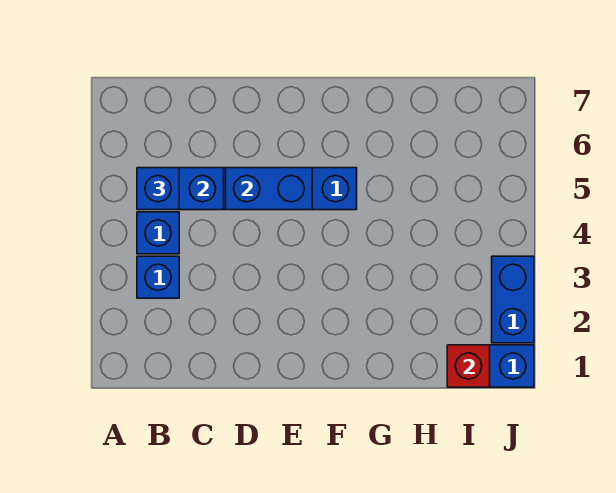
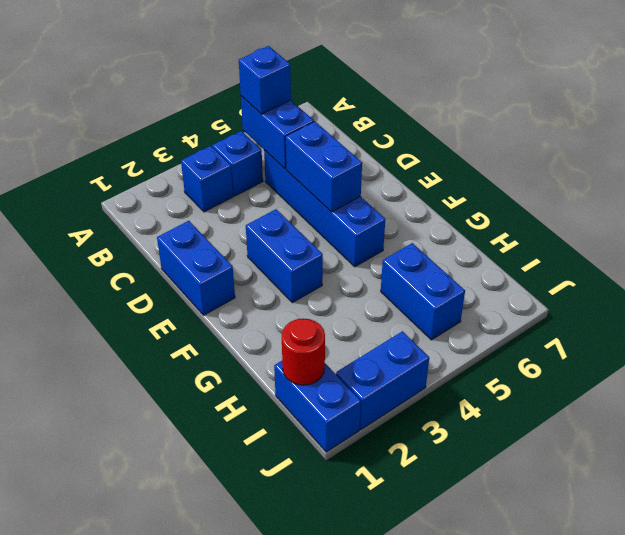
none -> blue brick D1:E1 level 1
none -> blue brick E3:F3 level 1
none -> blue brick H5:I5 level 1
red brick I1 level 2 -> red round brick I1 level 2

